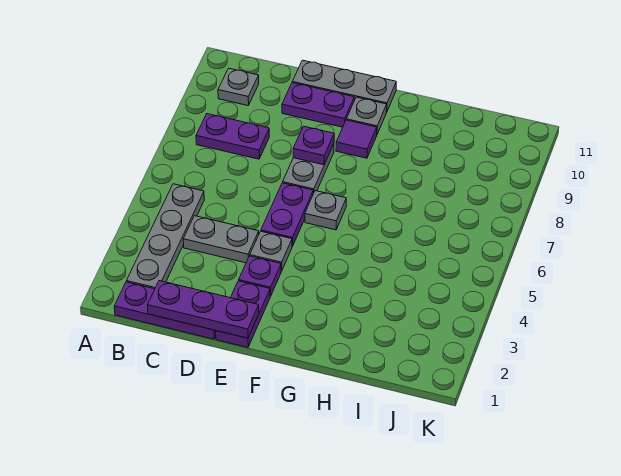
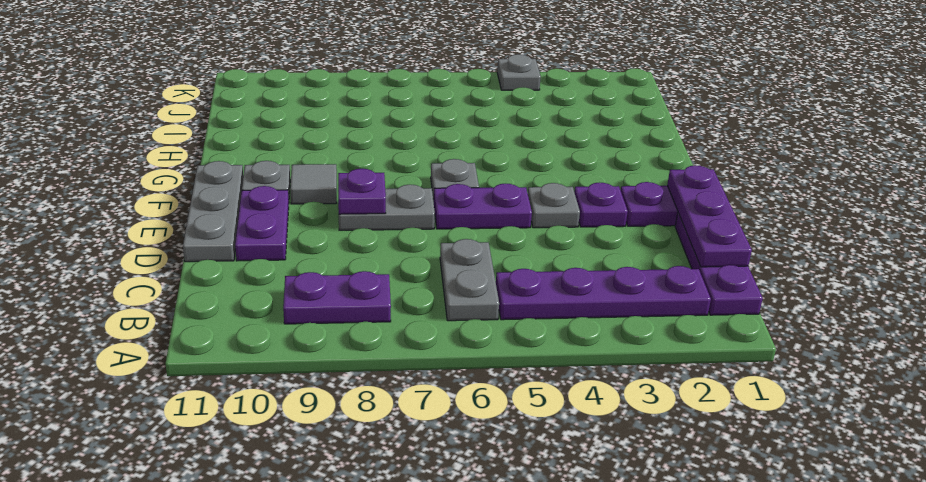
grey plate B2:B5 level 1 -> purple plate B2:B5 level 1
purple plate B8:C8 level 1 -> purple plate B8:B9 level 1
grey plate B10 level 1 -> grey plate K4 level 1
grey plate C4:D4 level 1 -> grey plate B6:C6 level 1
purple tile F9 level 1 -> grey tile F9 level 1

